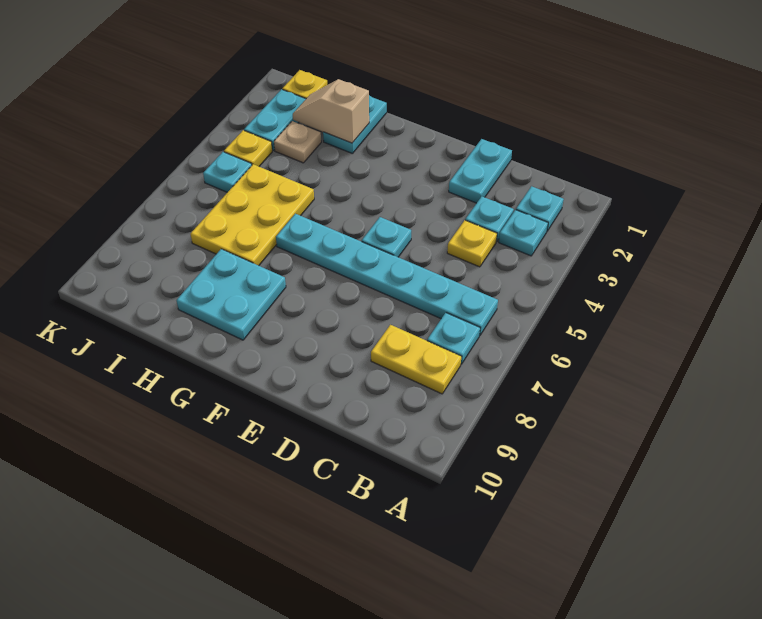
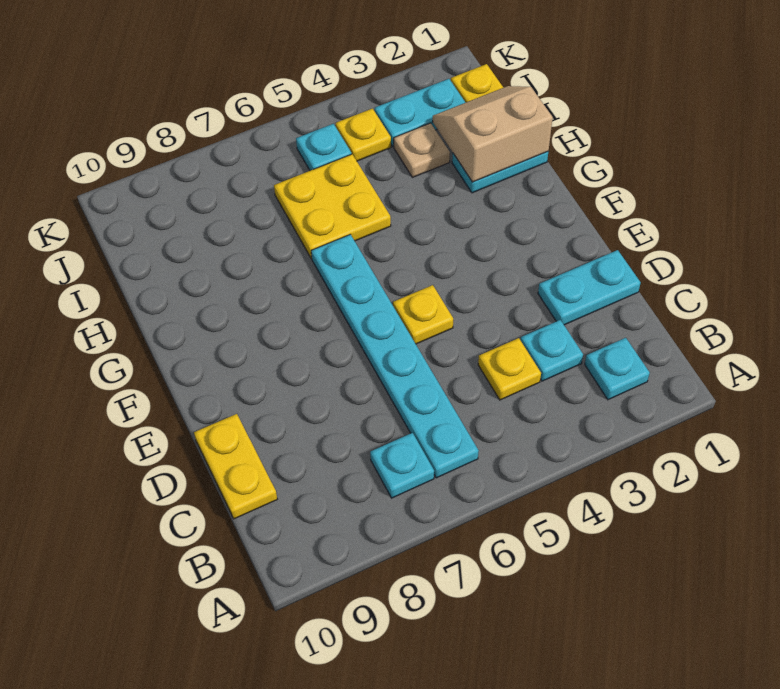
cyan plate B3 level 1 -> none
yellow plate B8:C8 level 1 -> yellow plate C10:D10 level 1
cyan plate E5 level 1 -> yellow plate E5 level 1
cyan plate G8:H9 level 1 -> none
tan slope H2:I2 level 2 top H -> tan slope H1:I2 level 2 top H
yellow plate H5:I7 level 1 -> yellow plate H5:I6 level 1

